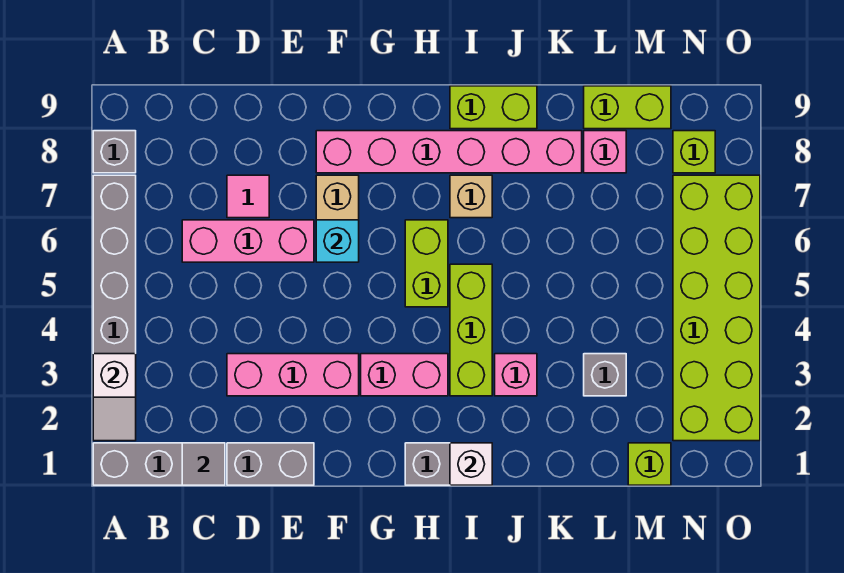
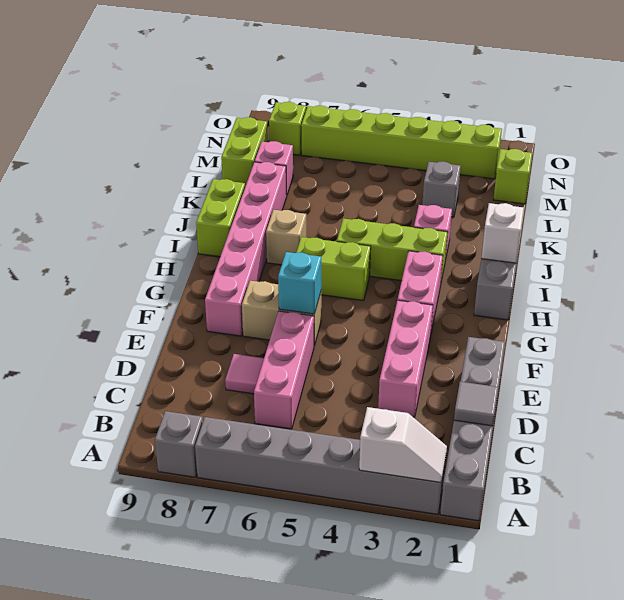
lime brick N2:O7 level 1 -> lime brick N2:N7 level 1

